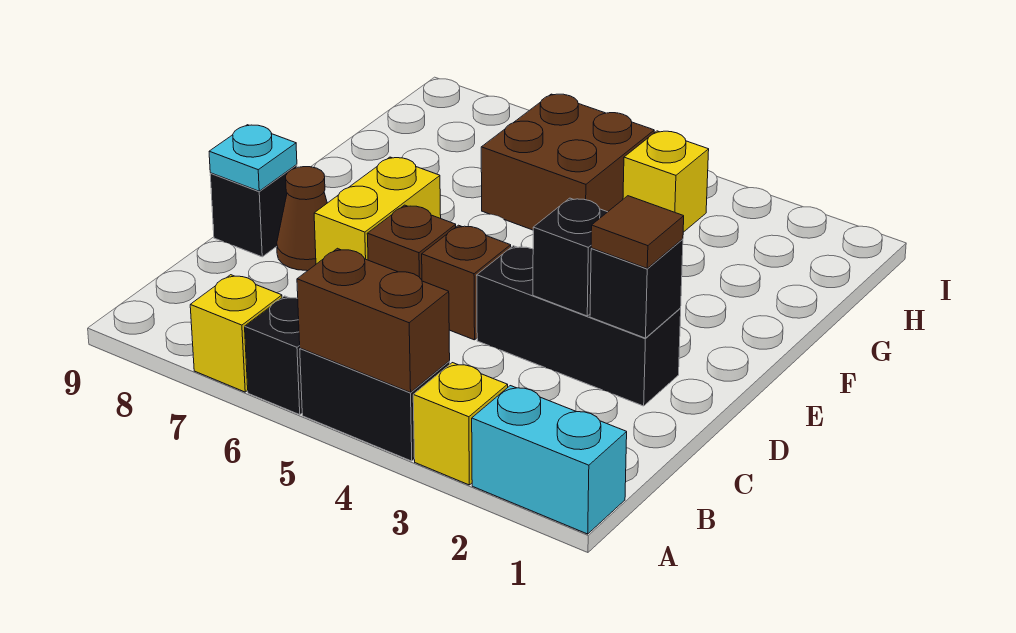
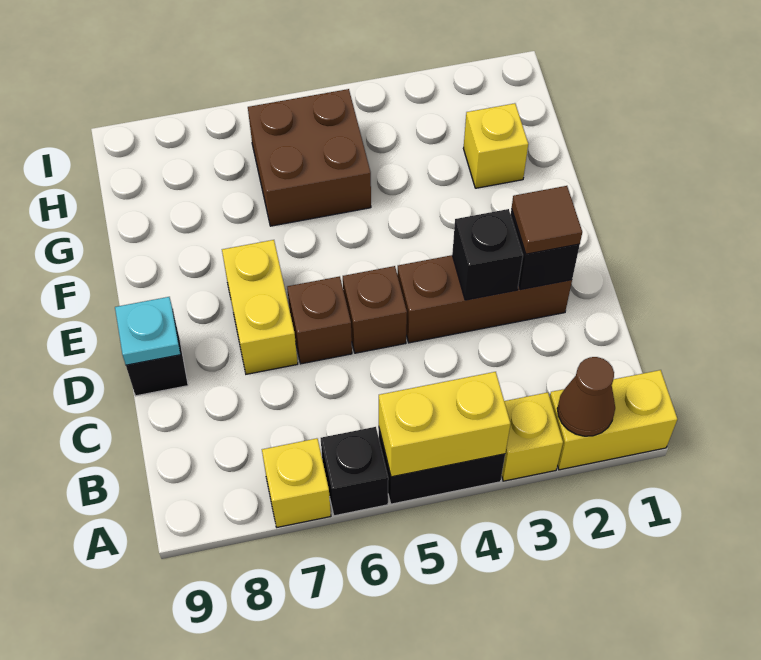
cyan brick A1:A2 level 1 -> yellow brick A1:A2 level 1
brown brick A4:A5 level 2 -> yellow brick A4:A5 level 2
black brick D2:D4 level 1 -> brown brick D2:D4 level 1
brown cone D8 level 1 -> brown cone A2 level 2
yellow brick H4 level 1 -> yellow brick G2 level 1

